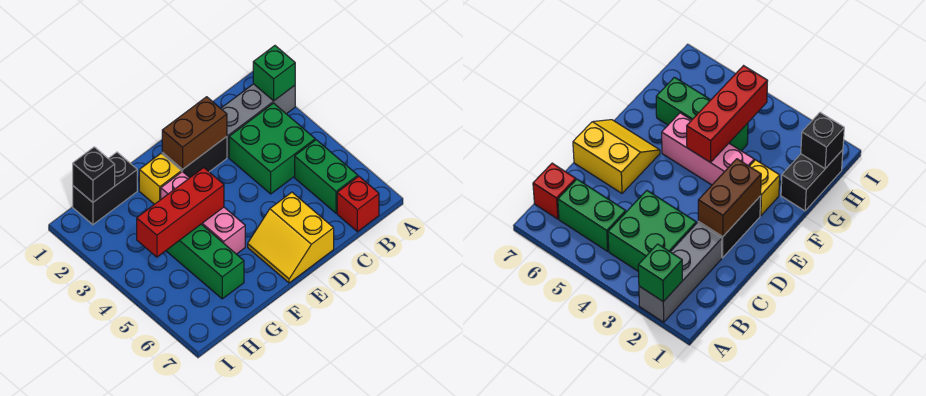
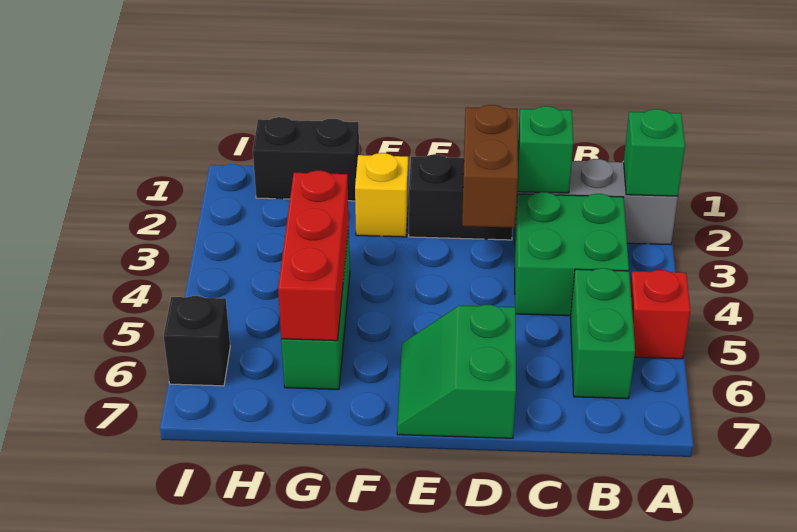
red brick B7 level 1 -> red brick A5 level 1
none -> green brick C2 level 2
brown brick D2:E2 level 2 -> brown brick D2:D3 level 2
yellow slope D6:E7 level 1 top D -> green slope D6:E7 level 1 top D
pink brick F3:F5 level 1 -> none
red brick F4:H4 level 2 -> red brick G4:G6 level 2
black brick H1 level 2 -> black brick I6 level 1

